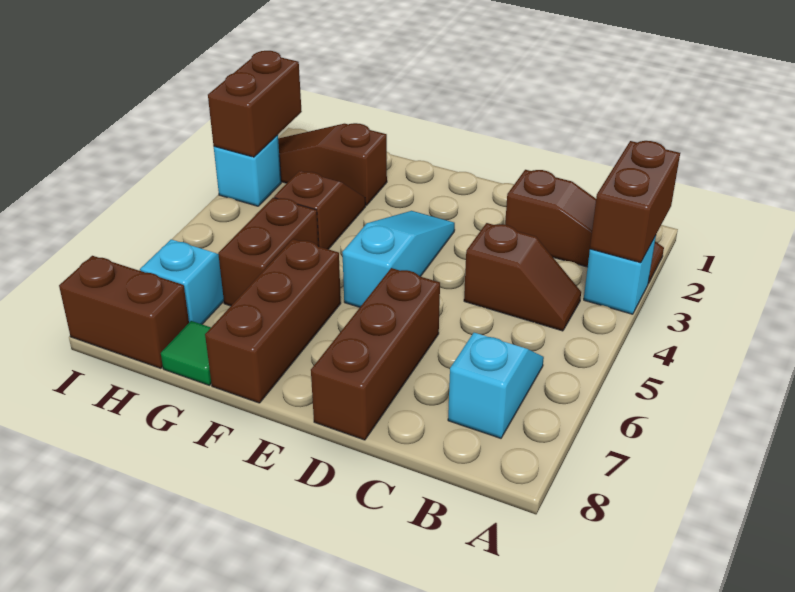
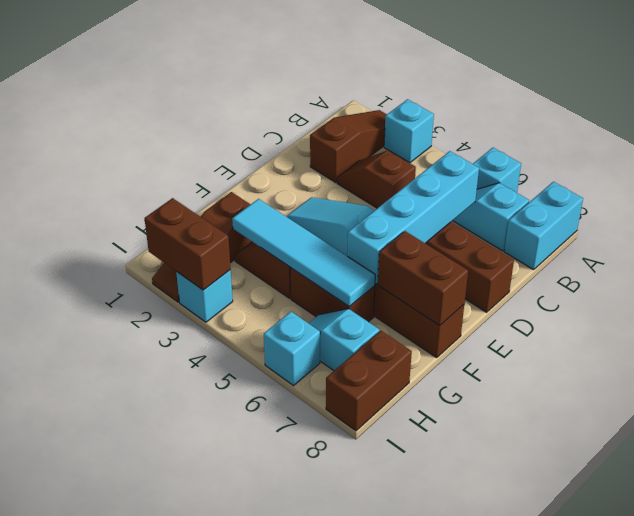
brown brick A2:A3 level 2 -> brown brick F7:F8 level 2
none -> cyan brick A6 level 1
none -> cyan brick A8:B8 level 1
brown slope B4:C4 level 1 top C -> brown slope C3:C4 level 1 top 4
none -> cyan brick C6:F6 level 2
none -> cyan tile G3:G6 level 2
green tile G8 level 1 -> none
none -> cyan brick I6 level 1

